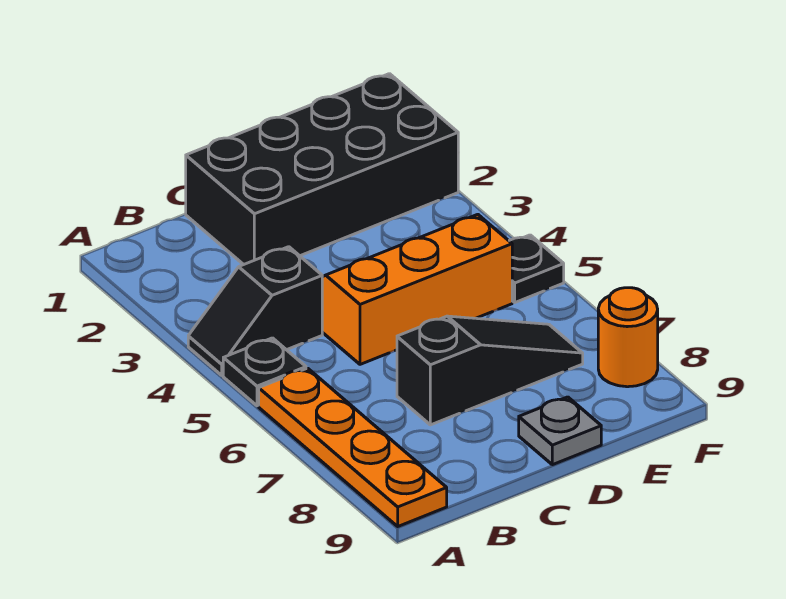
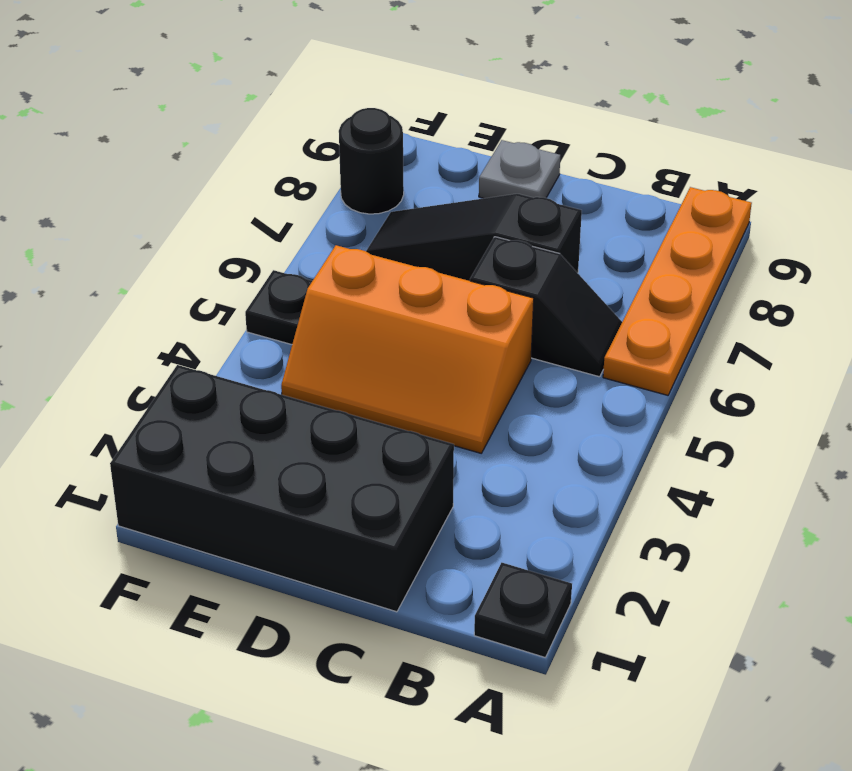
black slope A4:B4 level 1 top B -> black slope B6:C6 level 1 top C
black plate A5 level 1 -> black plate A1 level 1
orange round brick F8 level 1 -> black round brick F8 level 1

